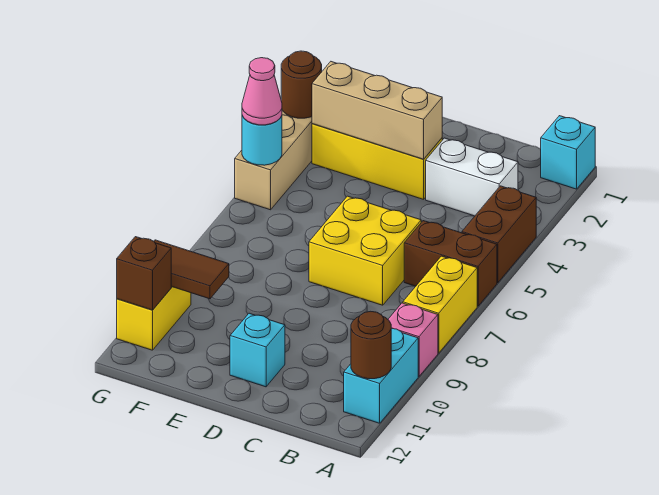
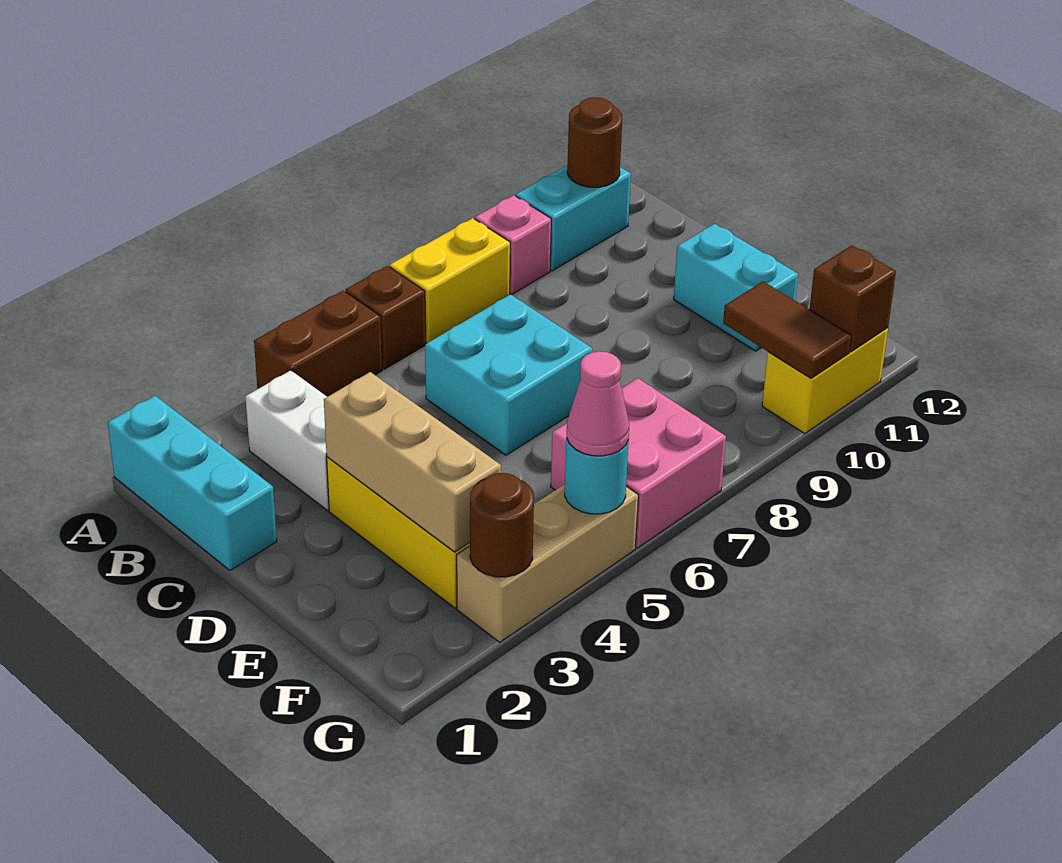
cyan brick A1 level 1 -> cyan brick A1:C1 level 1
brown brick A6:B6 level 1 -> brown brick A6 level 1
yellow brick C6:D7 level 1 -> cyan brick C6:D7 level 1
cyan brick D11 level 1 -> cyan brick D11:E11 level 1
none -> pink brick F6:G7 level 1

